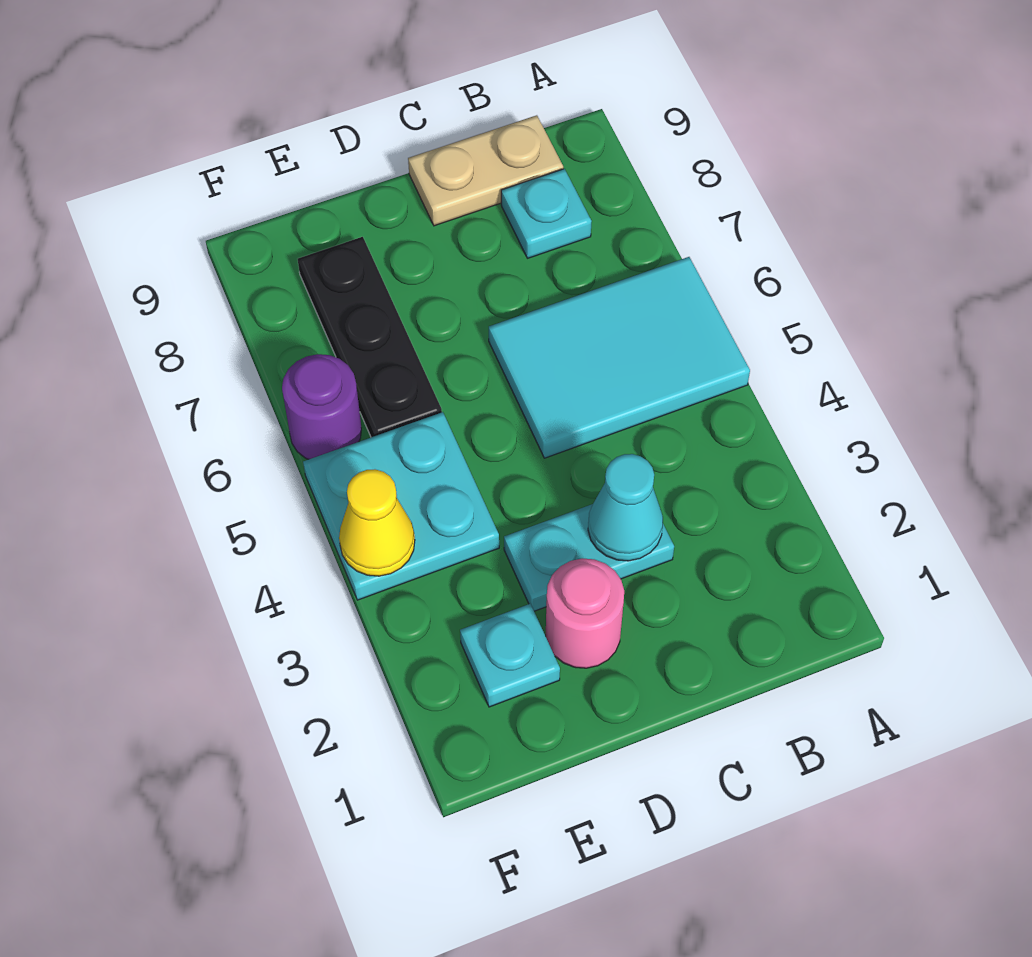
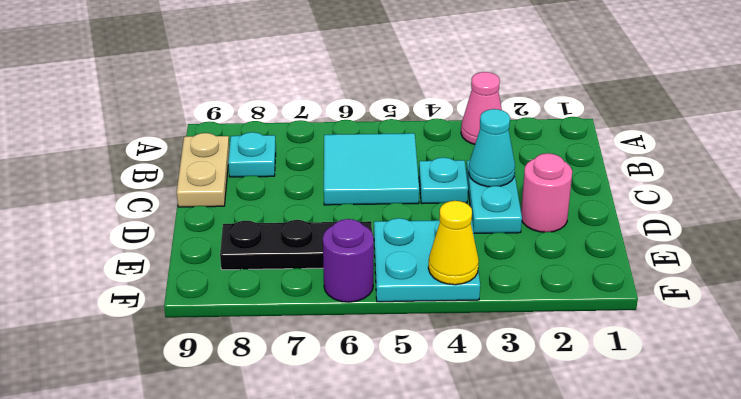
none -> pink cone A3 level 1
cyan tile A5:C6 level 1 -> cyan tile B5:C6 level 1
cyan plate E2 level 1 -> cyan plate C4 level 1

